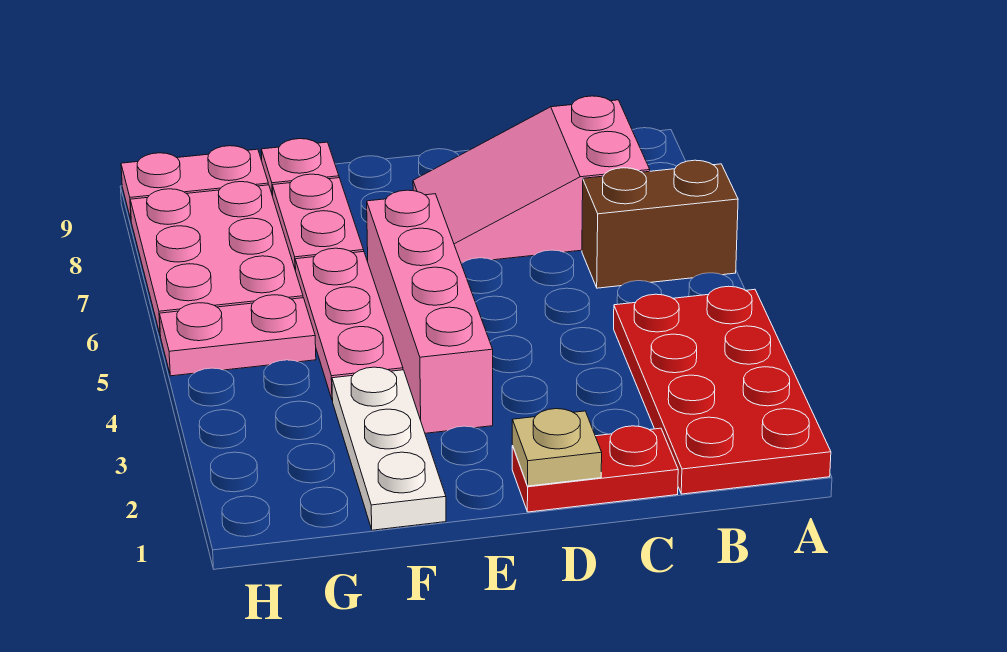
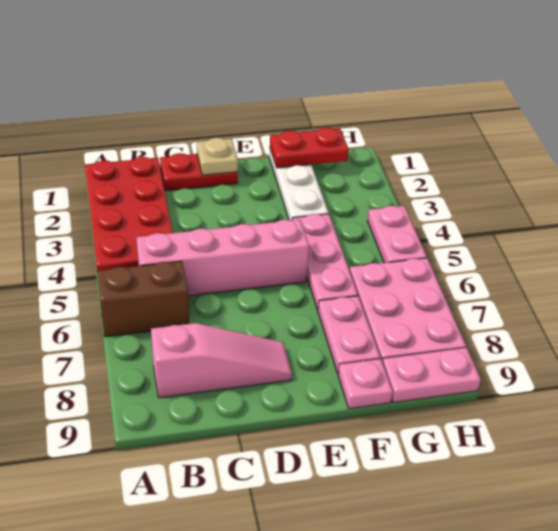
pink slope B7:D8 level 1 top B -> pink slope B8:D8 level 1 top B
pink brick E3:E6 level 1 -> pink brick B5:E5 level 1
none -> red plate F1:G1 level 2
pink plate G5:H5 level 1 -> pink plate H4:H5 level 1

